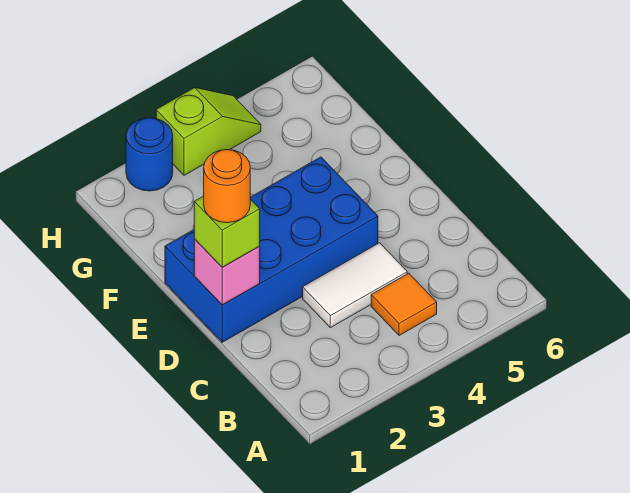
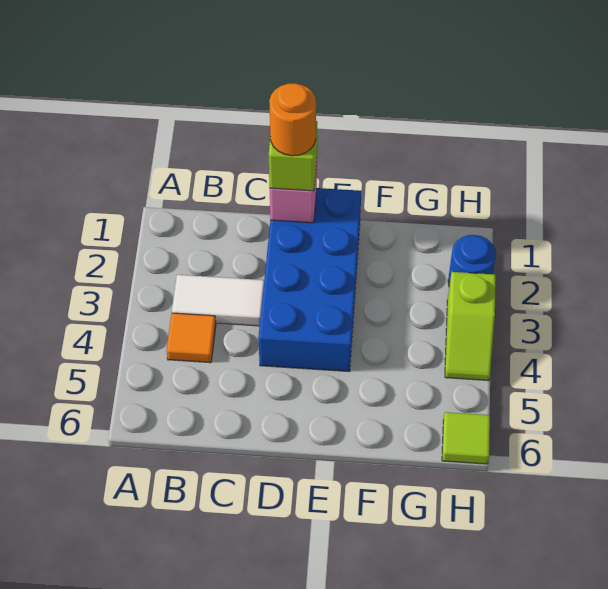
white tile C3:C4 level 1 -> white tile B3:C3 level 1
none -> lime tile H6 level 1

